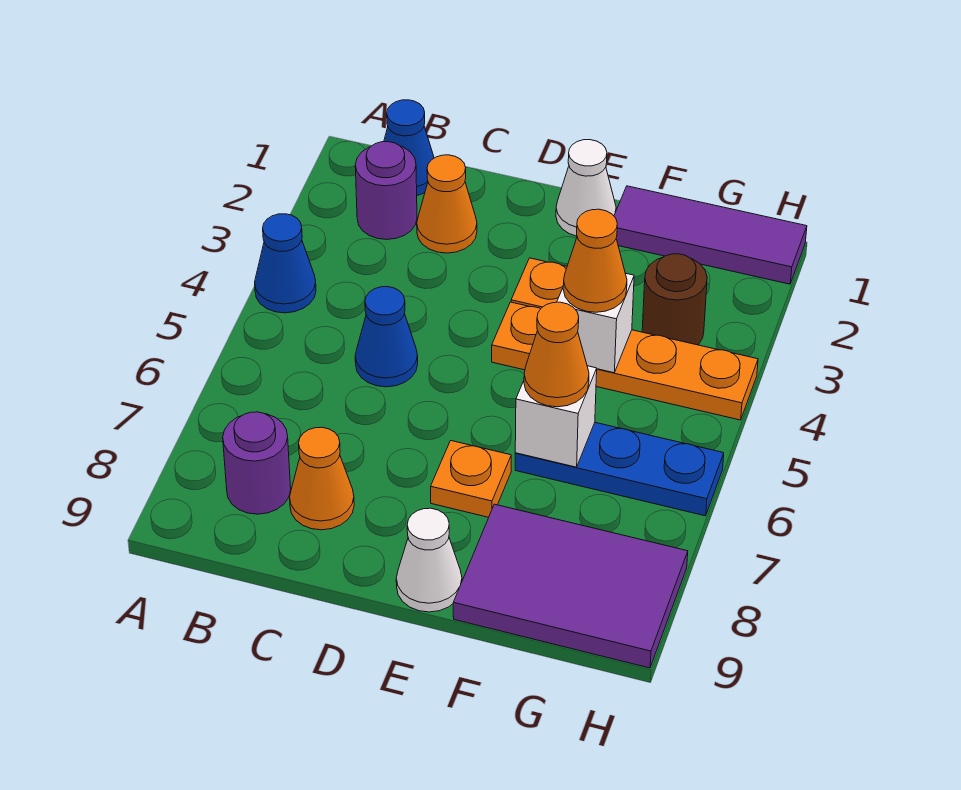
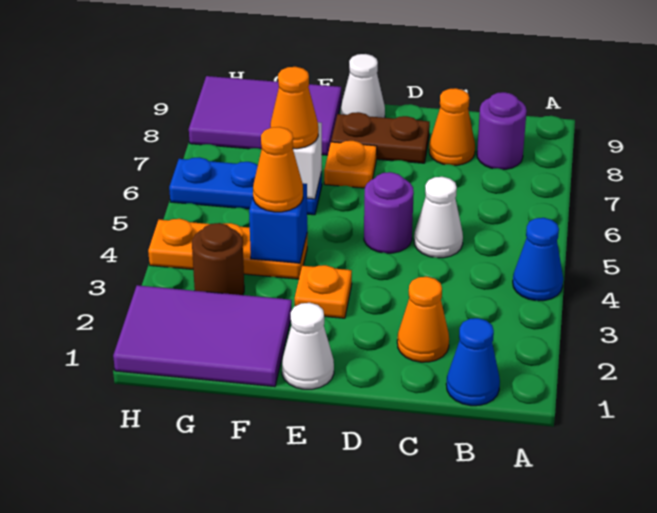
purple round brick B2 level 1 -> purple round brick D5 level 1
blue cone C5 level 1 -> white cone C5 level 1
none -> brown plate D8:E8 level 1
orange plate E4:H4 level 1 -> orange plate F4:H4 level 1
purple tile F1:H1 level 1 -> purple tile F1:H2 level 1
white brick F4 level 2 -> blue brick F4 level 2

